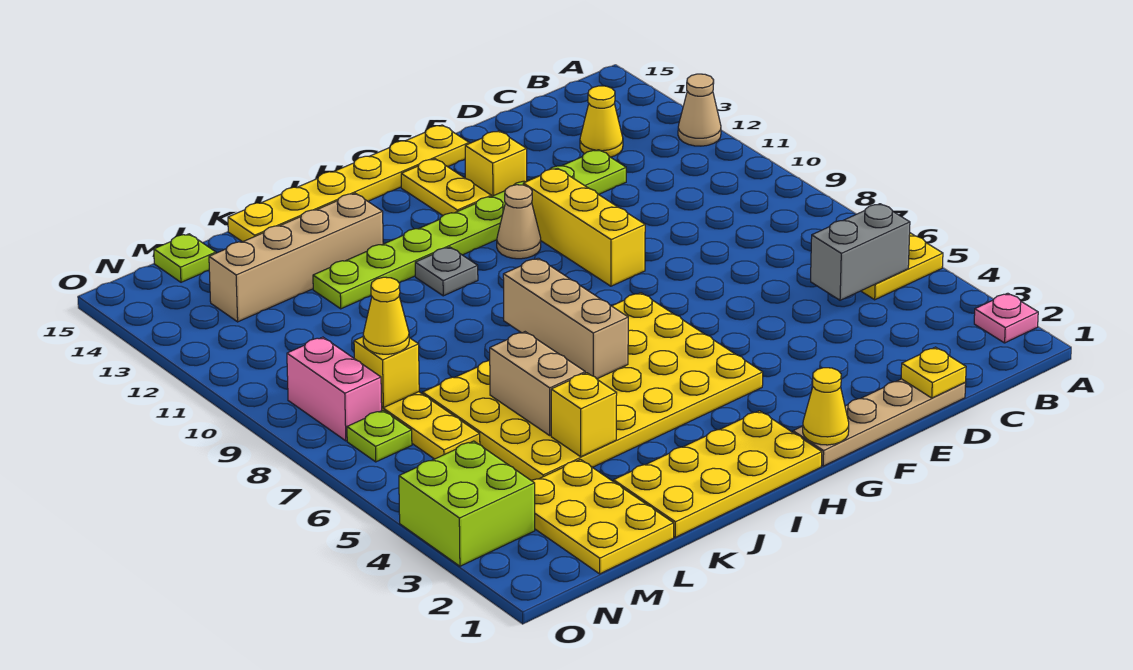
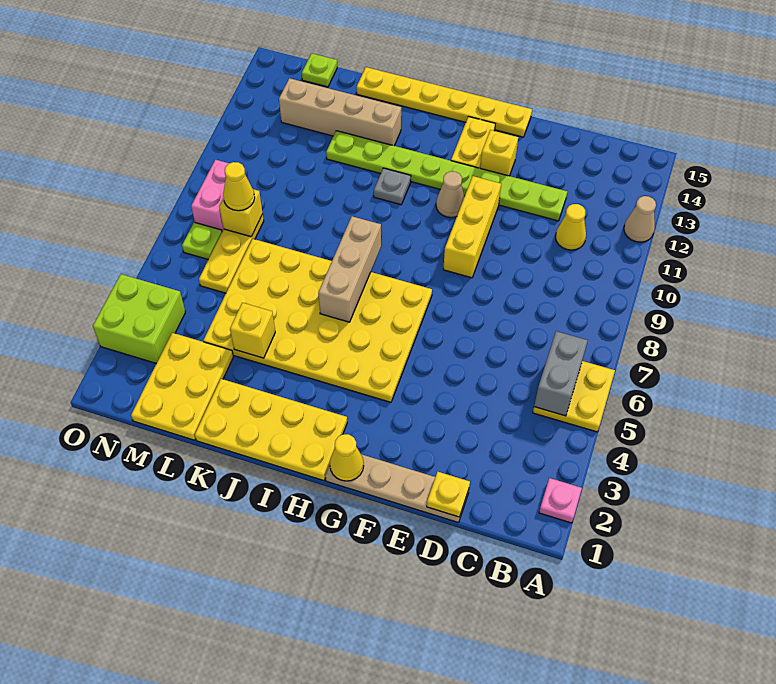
grey brick B5:C5 level 2 -> grey brick B5:B6 level 2
yellow cone C13 level 1 -> yellow cone C11 level 1
tan brick K5:K6 level 2 -> none

